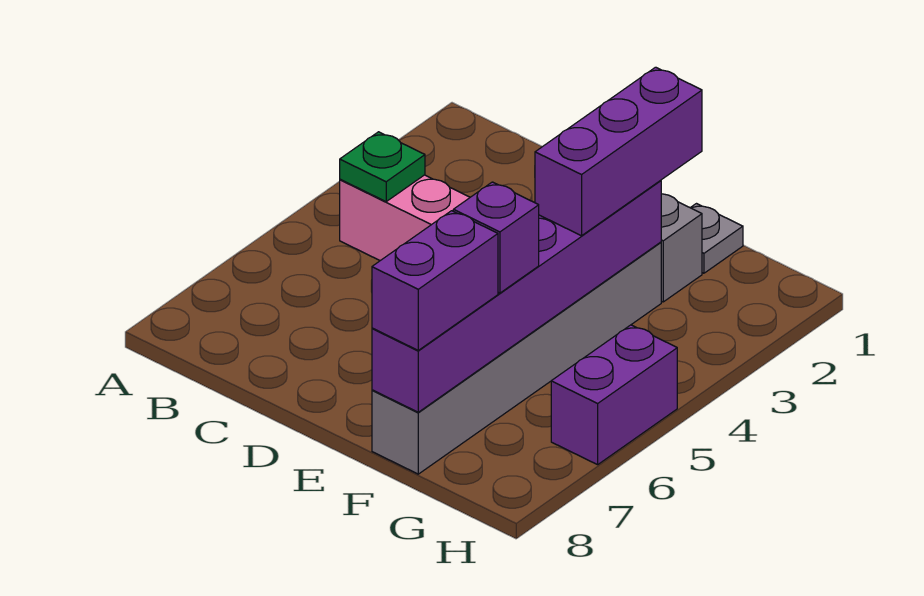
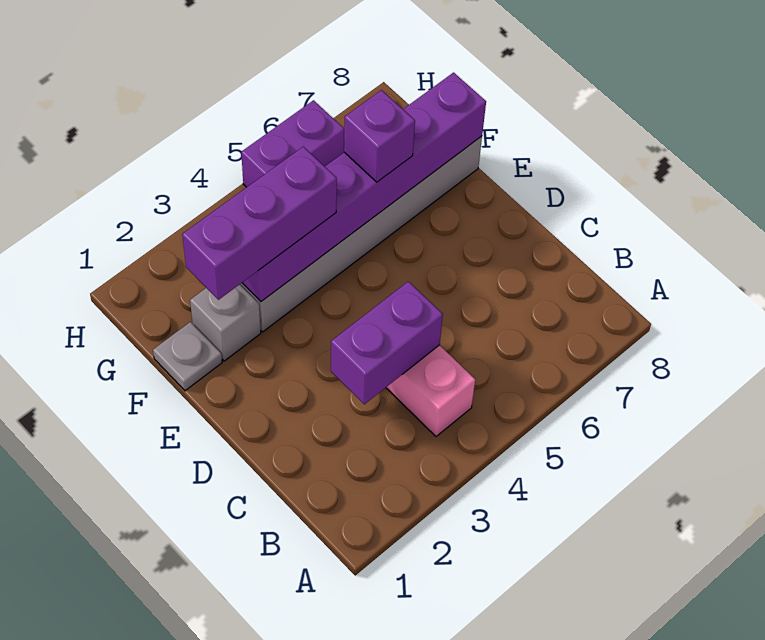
green plate B4 level 2 -> none
purple brick F7:F8 level 3 -> purple brick C3:C4 level 2

